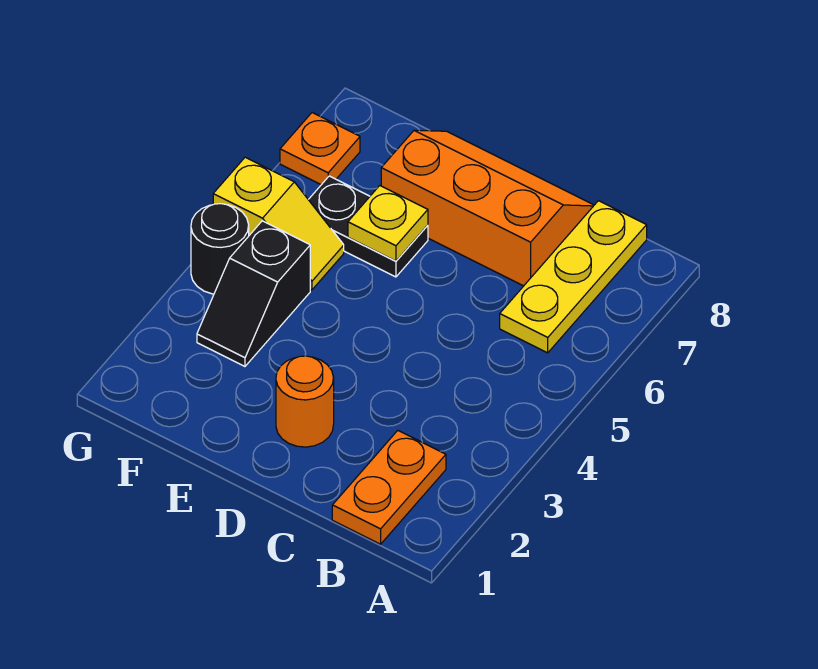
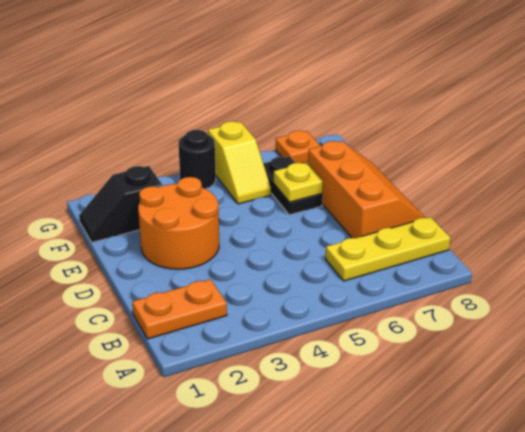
orange round brick D2 level 1 -> orange round brick D2:E3 level 1
black slope F3:F4 level 1 top 4 -> black slope F1:F2 level 1 top 2

